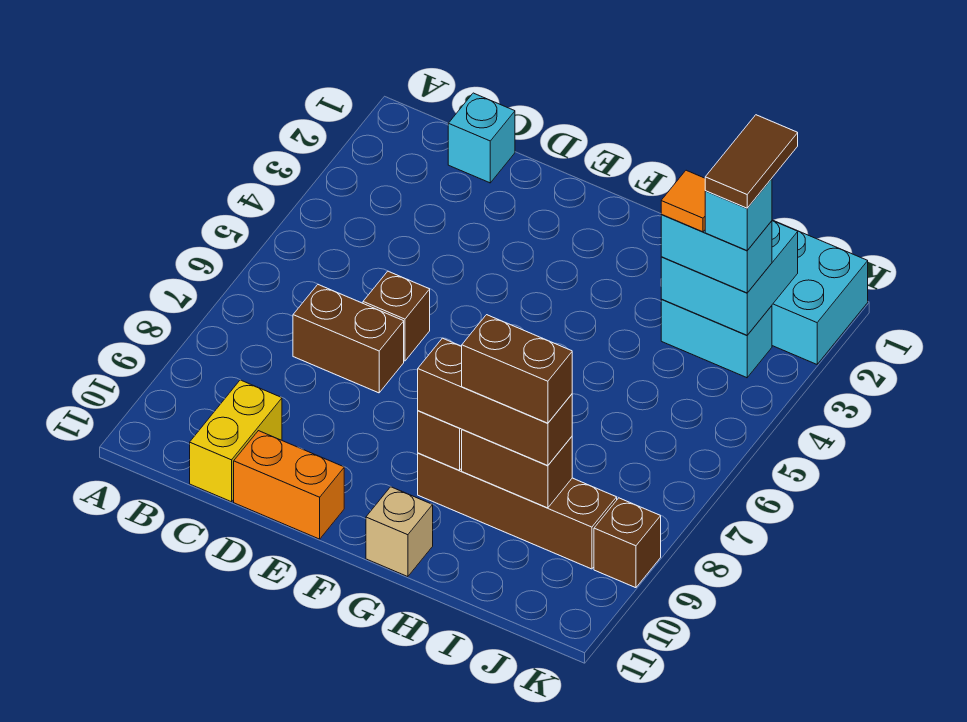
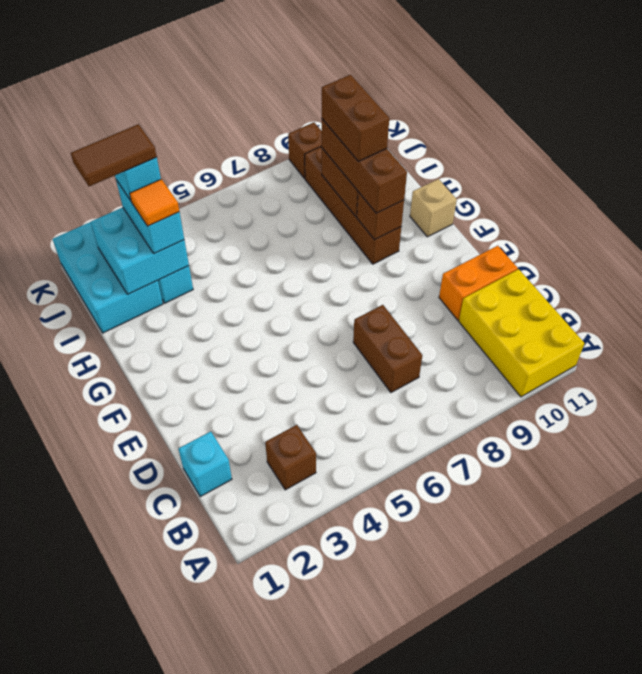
yellow brick C10:C11 level 1 -> yellow brick A10:C11 level 1
brown brick D6 level 1 -> brown brick B3 level 1
orange brick D11:E11 level 1 -> orange brick D10:D11 level 1

